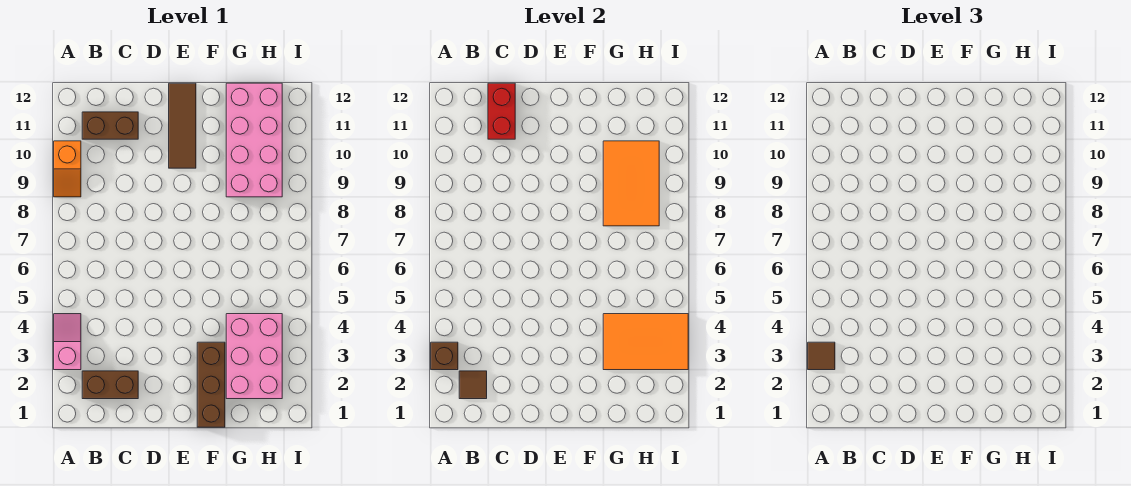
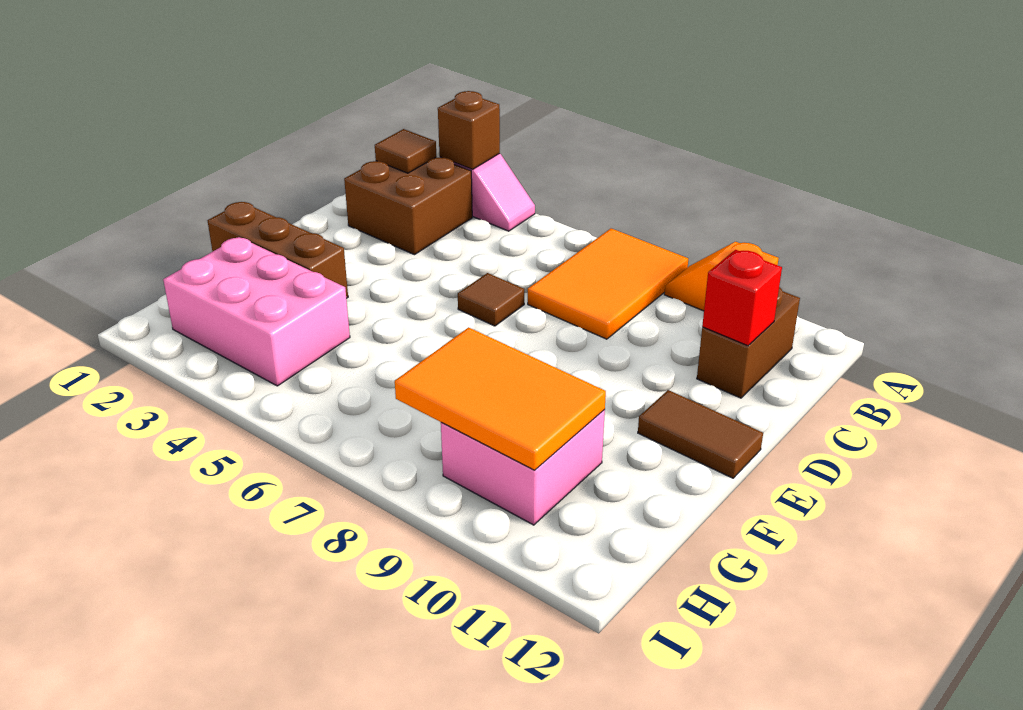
brown tile A3 level 3 -> brown tile D6 level 1
brown brick B2:C2 level 1 -> brown brick B2:C3 level 1
red brick C11:C12 level 2 -> red brick C11 level 2
brown tile E10:E12 level 1 -> brown tile E11:E12 level 1
orange tile G3:I4 level 2 -> orange tile A7:C8 level 1
pink brick G9:H12 level 1 -> pink brick G9:H10 level 1

